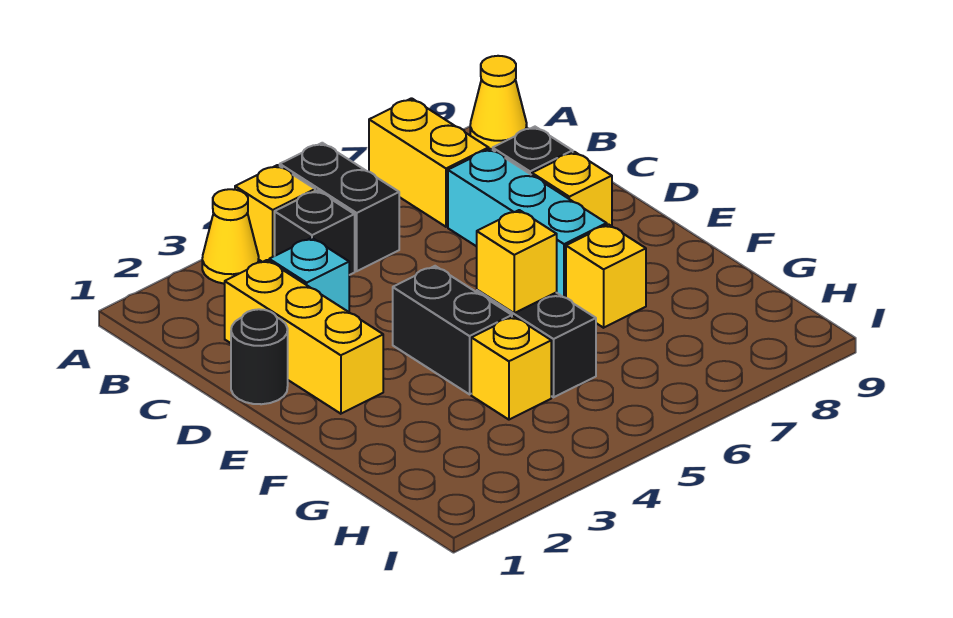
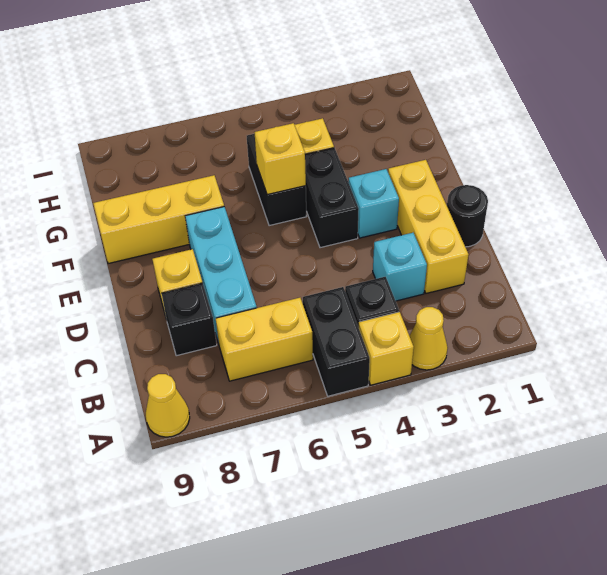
yellow brick A7:B7 level 1 -> yellow brick B6:B7 level 1
none -> cyan brick E3 level 1
yellow brick F7 level 1 -> yellow brick F7:F9 level 1

